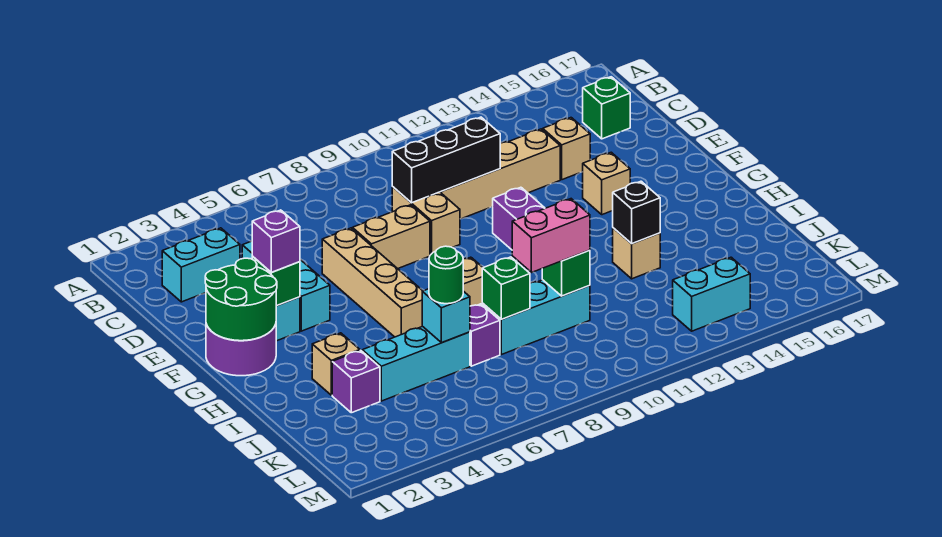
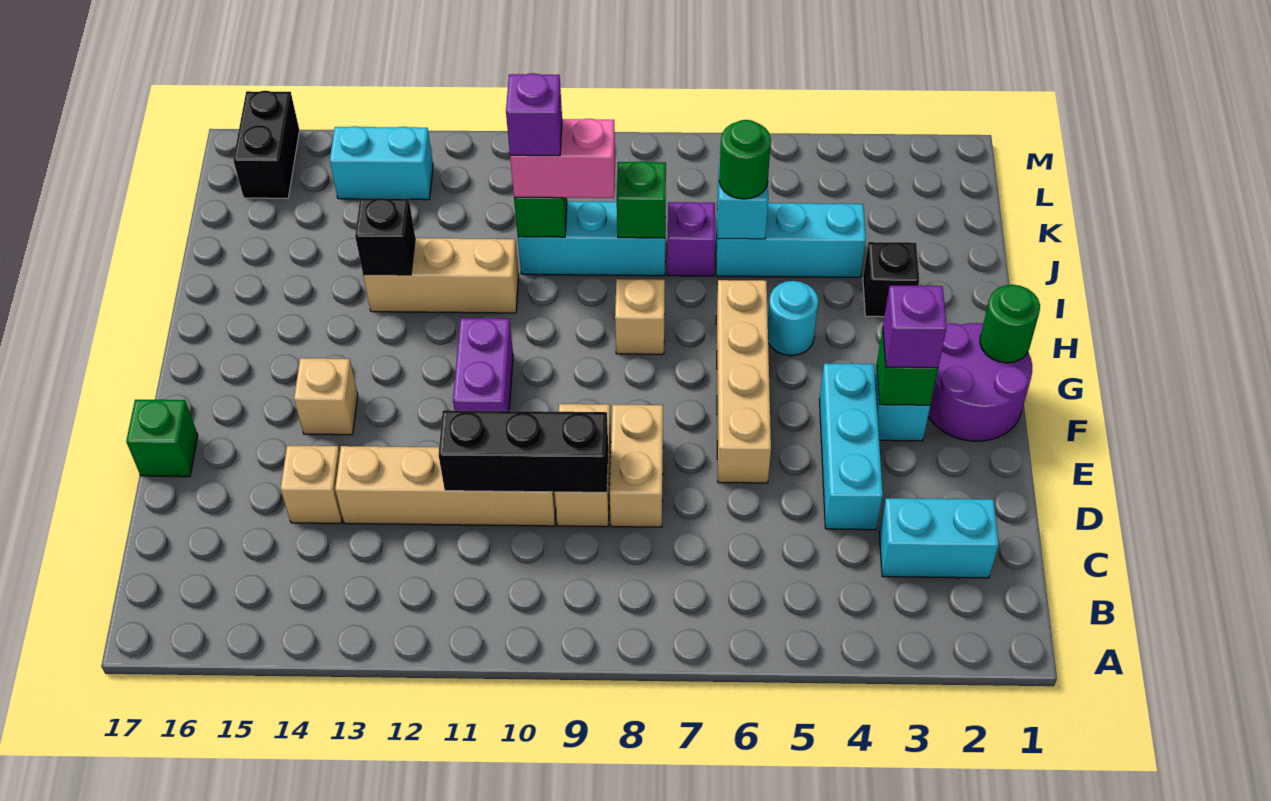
green brick C16 level 1 -> green brick E17 level 1
tan brick E7:E8 level 1 -> tan brick D8:E8 level 1
green round brick F1:G2 level 2 -> green round brick G1 level 2
none -> cyan round brick H5 level 1
tan brick I3 level 1 -> black brick I3 level 1
tan brick I13 level 1 -> tan brick I11:I13 level 1
purple brick J3 level 1 -> purple brick J10 level 4
none -> black brick L16:M16 level 1

